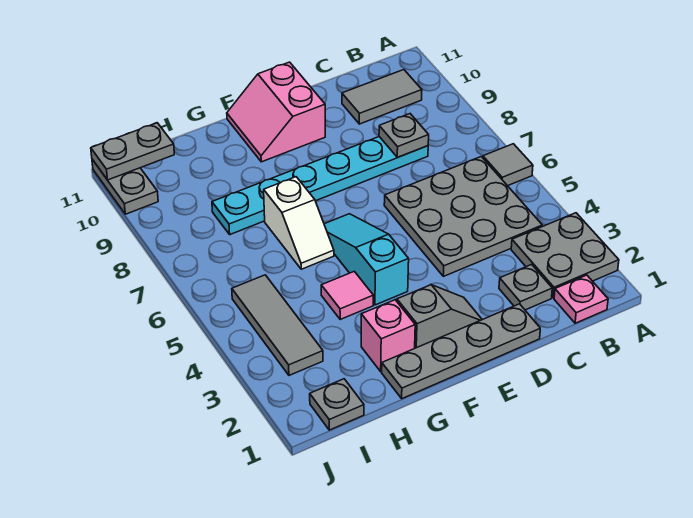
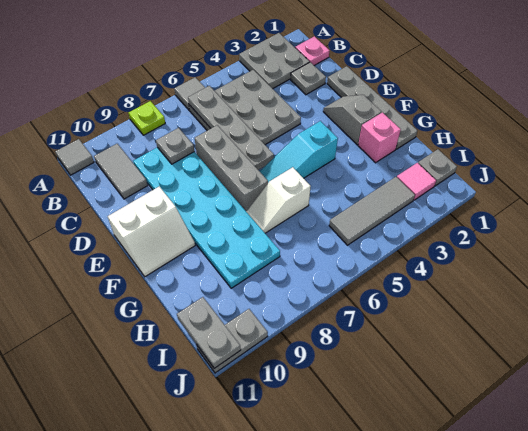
none -> lime plate A8 level 1
none -> grey tile A11 level 1
none -> grey plate B6:E6 level 2
cyan plate C8:H8 level 1 -> cyan plate C8:H9 level 1
none -> grey brick D7:F7 level 1
pink slope E10:F11 level 1 top E -> white slope E10:F11 level 1 top E
pink tile G4 level 1 -> pink tile I2 level 1
white slope G6:G7 level 1 top 7 -> white slope G6:G7 level 1 top 6

